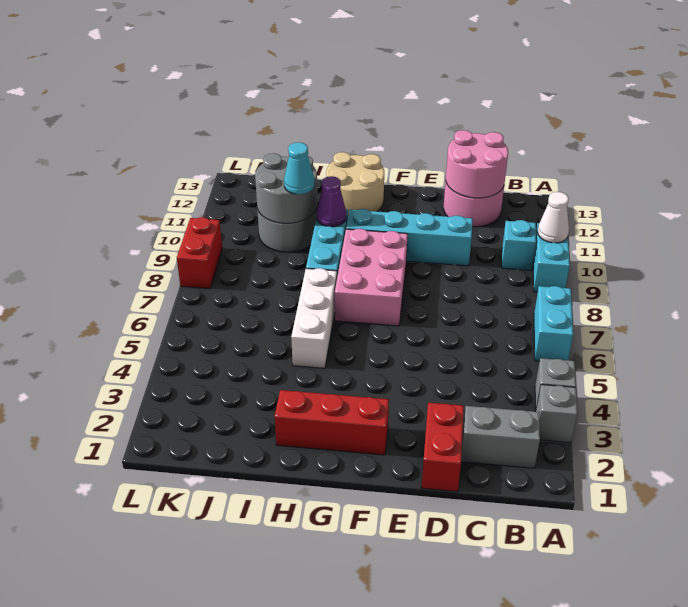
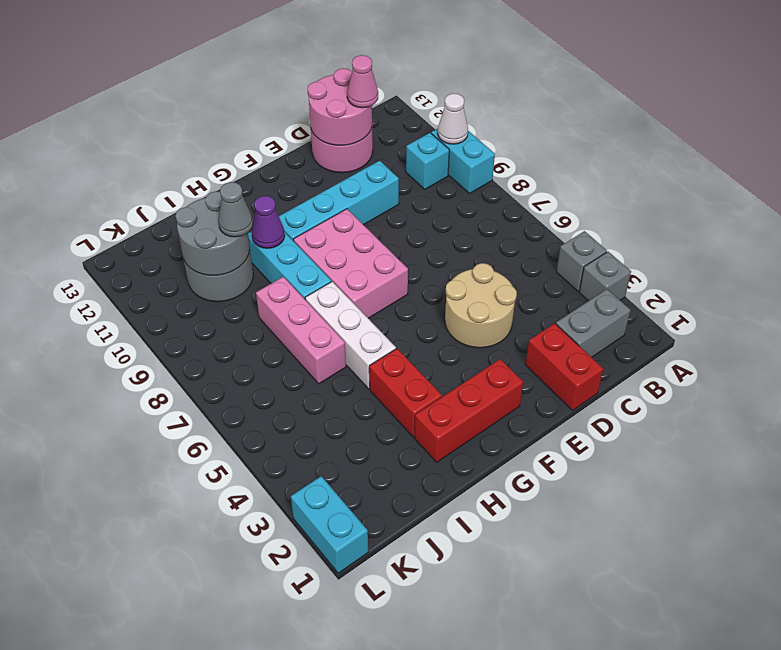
cyan brick A6:A7 level 1 -> cyan brick L1:L2 level 1
none -> pink cone C12 level 3
tan round brick G12:H13 level 1 -> tan round brick D4:E5 level 1
none -> pink brick I6:I8 level 1
cyan cone I10 level 3 -> grey cone I10 level 3
red brick L8:L9 level 1 -> red brick H3:H4 level 1

